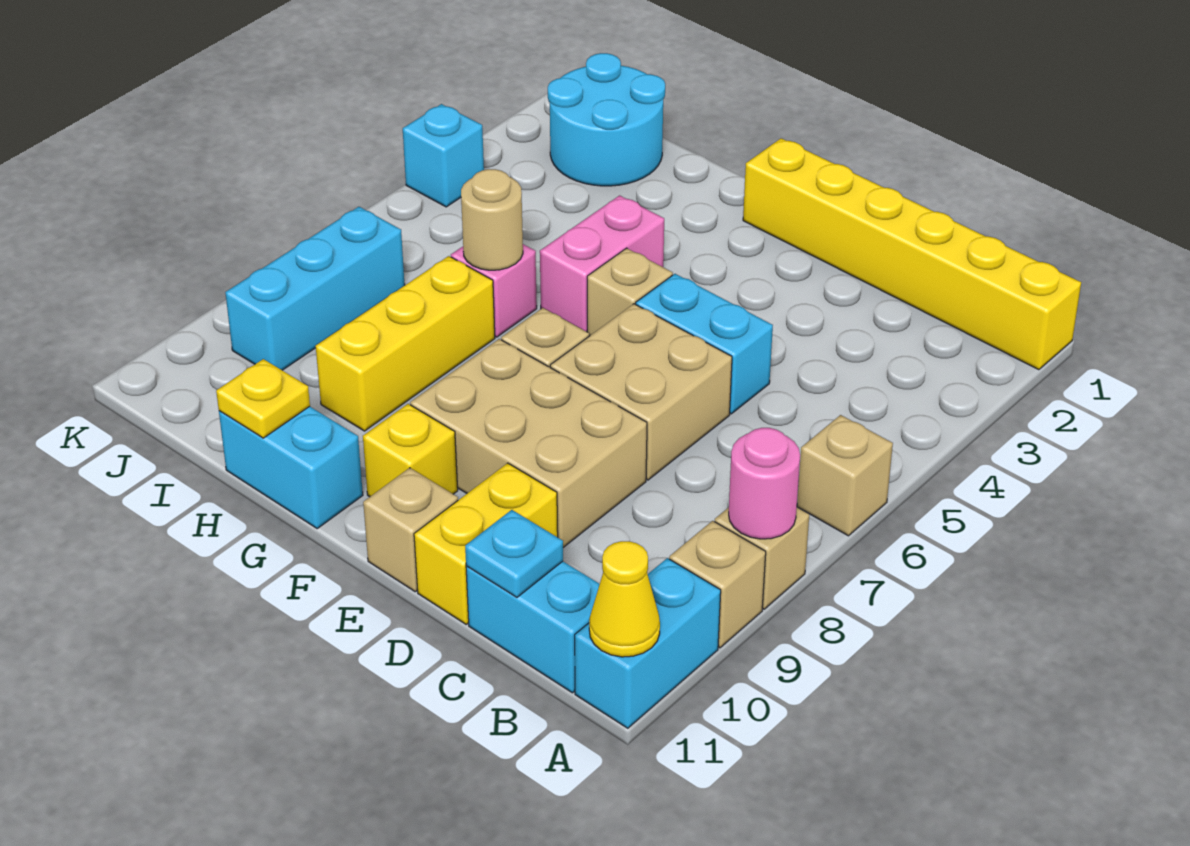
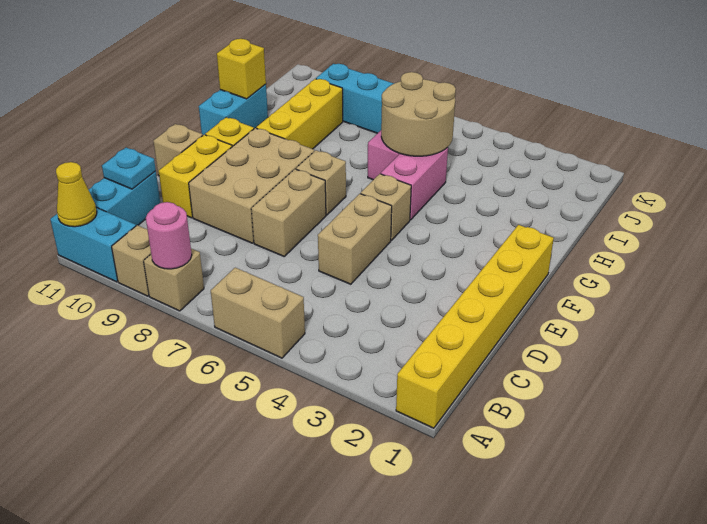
tan brick A6 level 1 -> tan brick A5:A6 level 1
cyan brick D5:E5 level 1 -> tan brick D5:E5 level 1
tan brick D6:E7 level 1 -> tan brick D7:E7 level 1
yellow brick D10:D11 level 1 -> yellow brick D10:E10 level 1
pink brick G4:G5 level 1 -> pink brick G5:H5 level 1
tan round brick H6 level 2 -> tan round brick H5:I6 level 2
yellow brick H7:H9 level 1 -> yellow brick G9:I9 level 1
yellow plate H11 level 2 -> yellow brick H11 level 2
cyan round brick I1:J2 level 1 -> none
cyan brick K4 level 1 -> none

